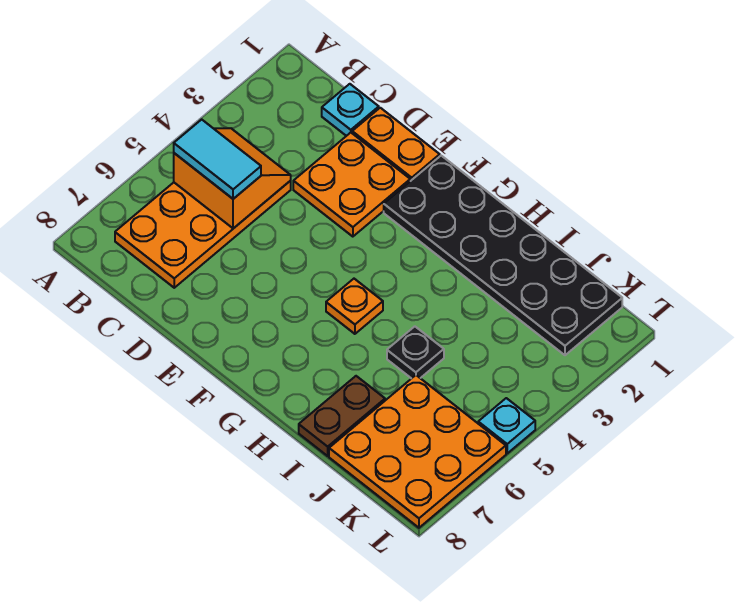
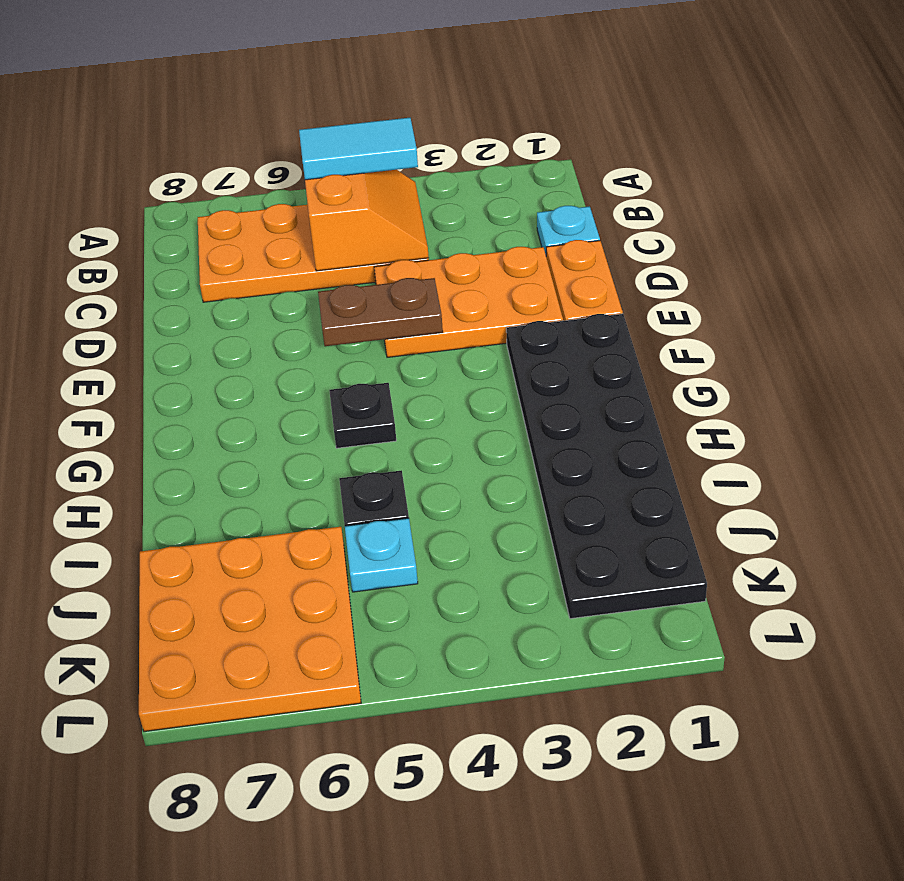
cyan tile B5:C5 level 3 -> cyan tile B4:B5 level 3
orange plate D2:E3 level 1 -> orange plate D2:E4 level 1
orange plate G5 level 1 -> black plate G5 level 1
brown plate I7:I8 level 1 -> brown plate E4:E5 level 2
cyan plate L5 level 1 -> cyan plate J5 level 1

